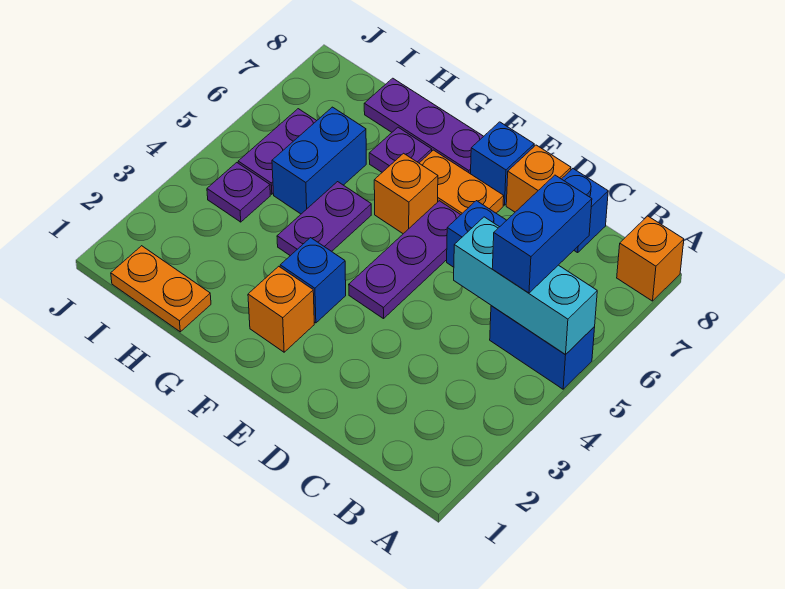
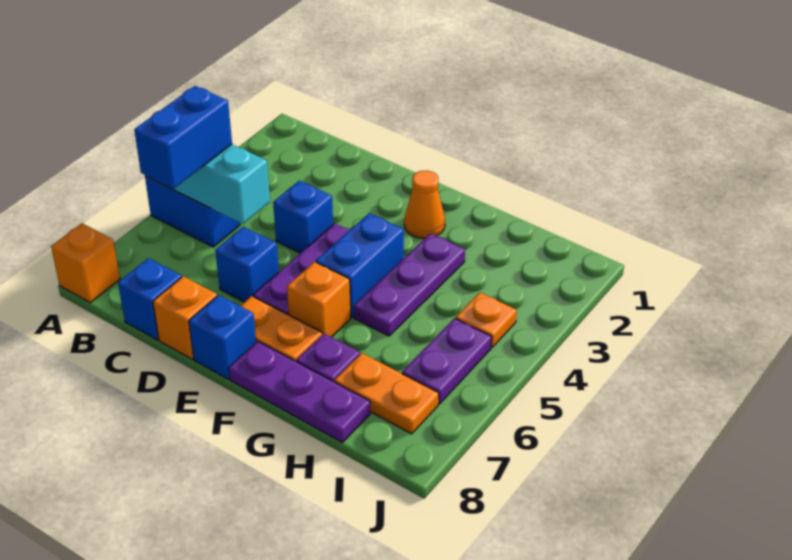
orange brick F2 level 1 -> orange cone F2 level 1
blue brick F3 level 1 -> blue brick D4 level 1
purple plate G4:G5 level 1 -> purple plate G3:G5 level 1
orange plate H1:I1 level 1 -> orange plate H7:I7 level 1
blue brick H5:H6 level 1 -> blue brick F4:F5 level 1
purple plate I4 level 1 -> orange plate I4 level 1

